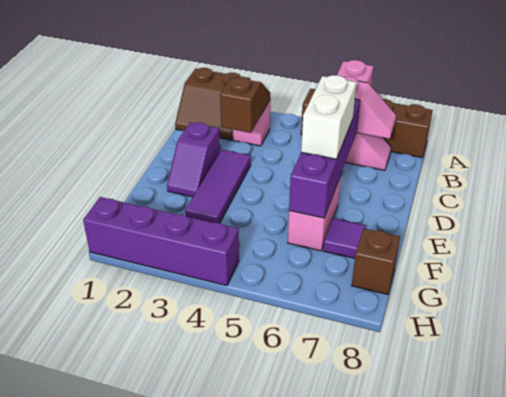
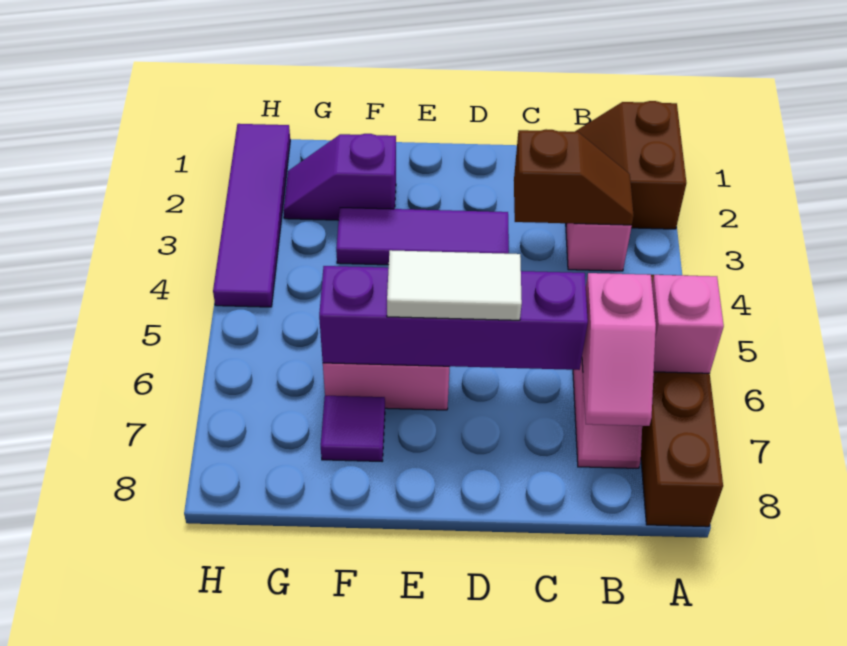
purple slope D2:E2 level 1 top D -> purple slope F2:G2 level 1 top F
white brick D6:E6 level 3 -> white tile D6:E6 level 3
brown brick G8 level 1 -> none
purple brick H1:H4 level 1 -> purple tile H1:H4 level 1

